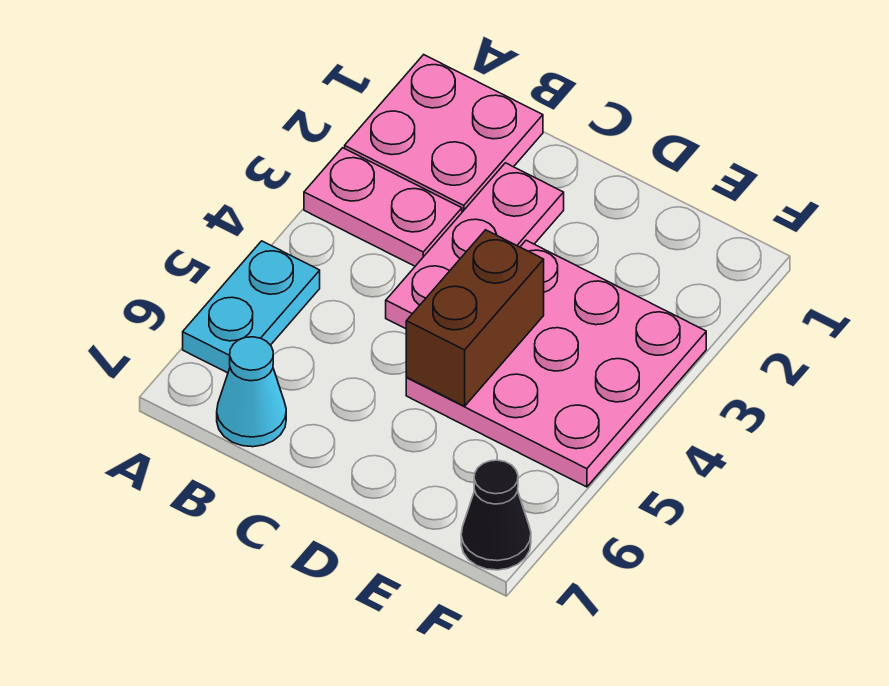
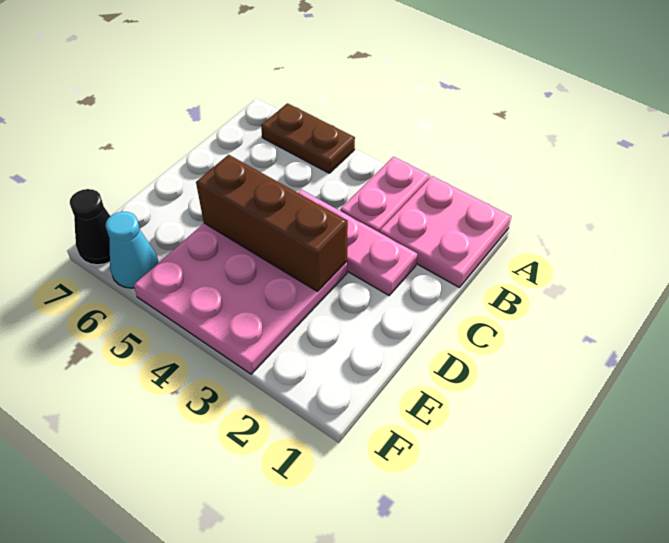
cyan plate A5:A6 level 1 -> brown plate A5:A6 level 1
cyan cone B7 level 1 -> cyan cone F6 level 1
brown brick D4:D5 level 2 -> brown brick D3:D5 level 2

